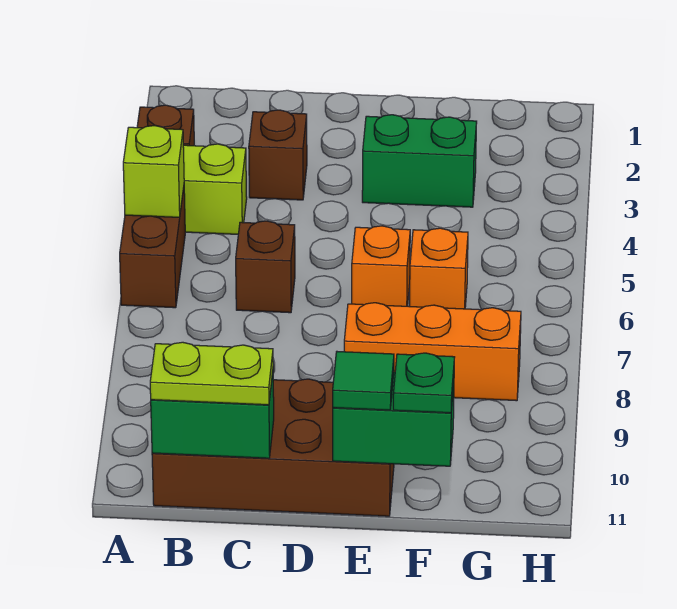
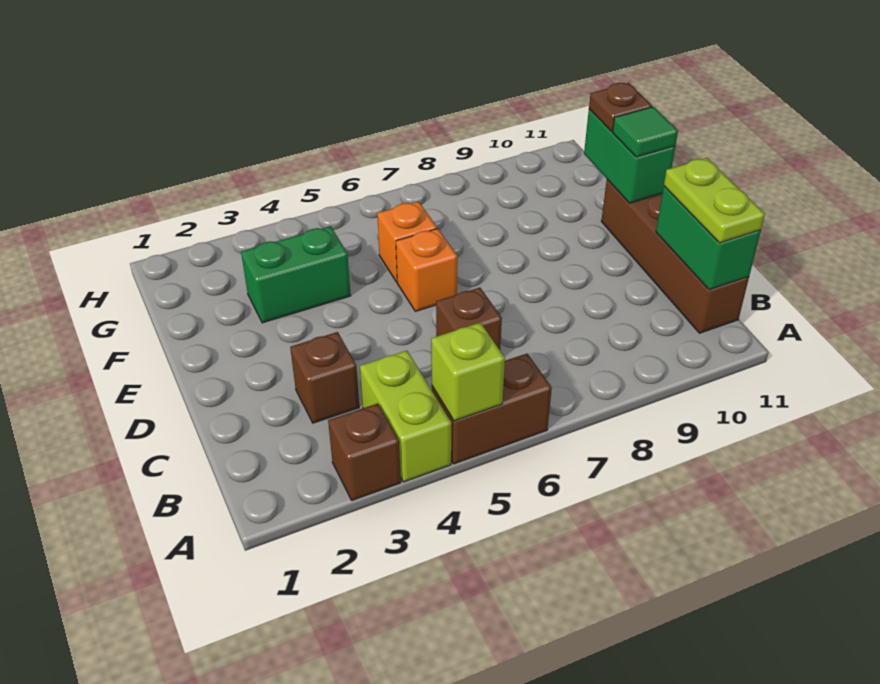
brown brick B10:E11 level 1 -> brown brick B11:E11 level 1
green brick E3:F3 level 1 -> green brick F3:F4 level 1
orange brick E8:G8 level 1 -> none
green plate F11 level 3 -> brown plate F11 level 3

